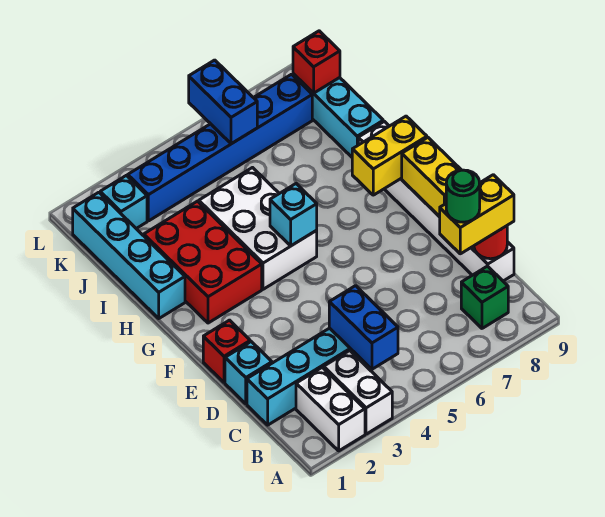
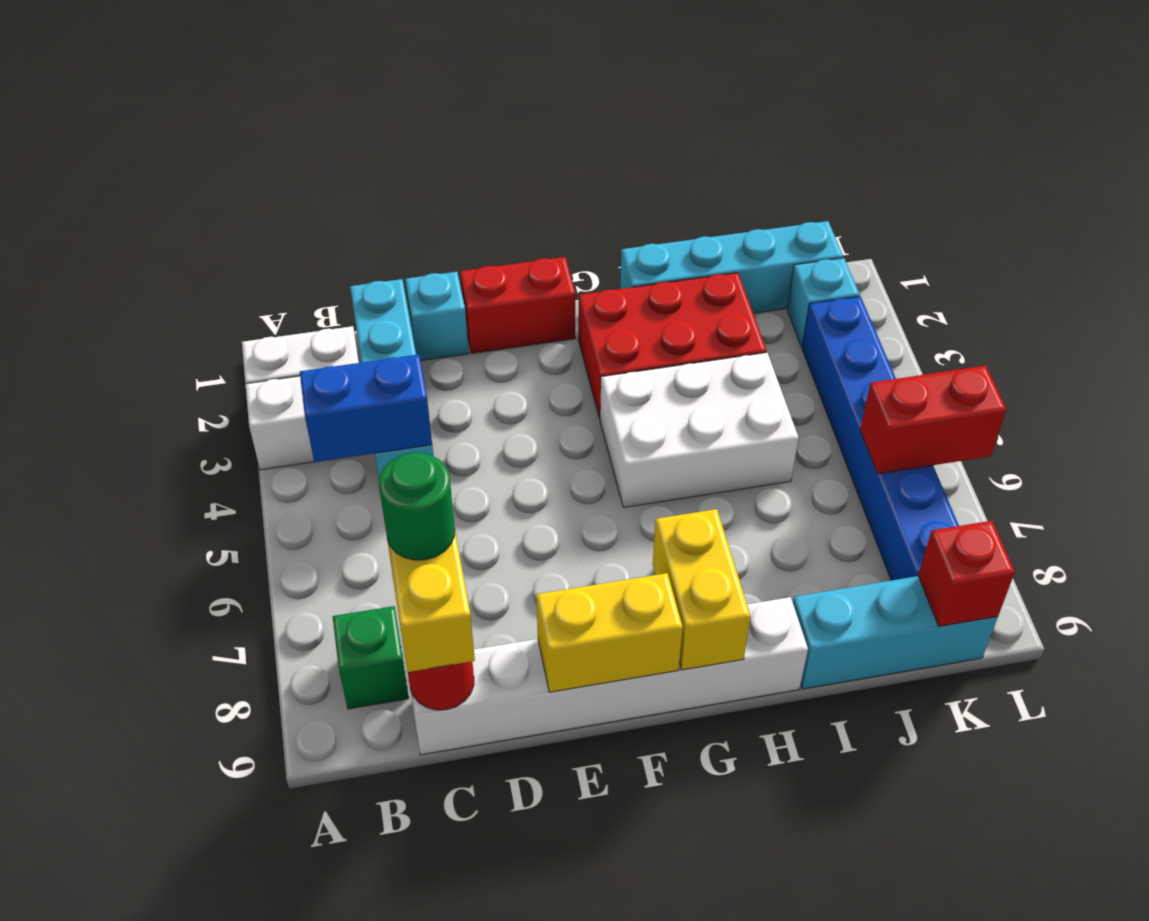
red brick E1 level 1 -> red brick E1:F1 level 1
cyan brick G5 level 2 -> none
blue brick K6:L6 level 2 -> red brick K6:L6 level 2

